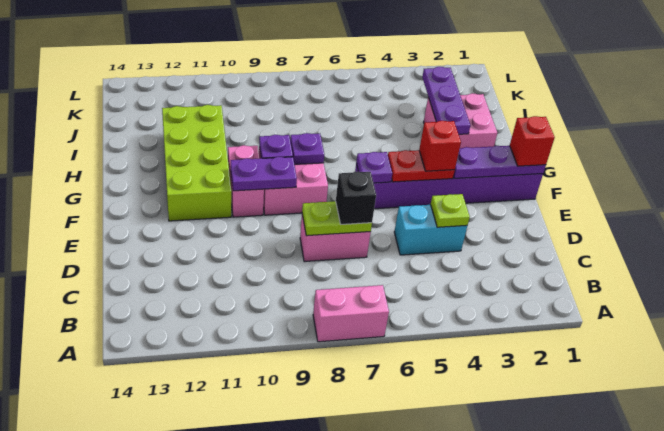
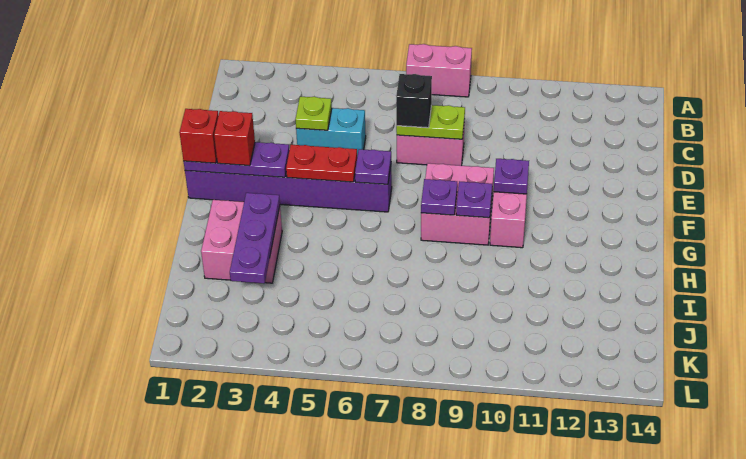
red brick F4 level 3 -> red brick F2 level 3
purple plate F9:F10 level 2 -> purple plate F10 level 2
lime brick F11:I12 level 1 -> none

